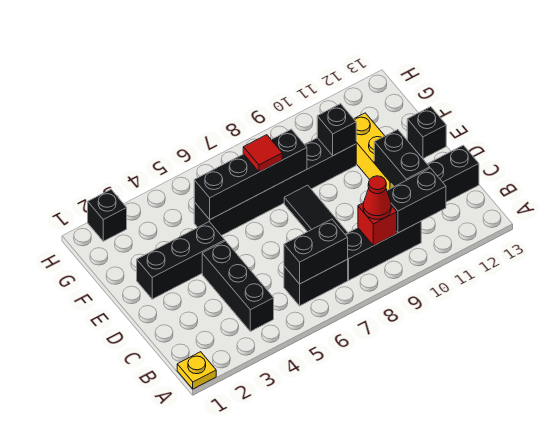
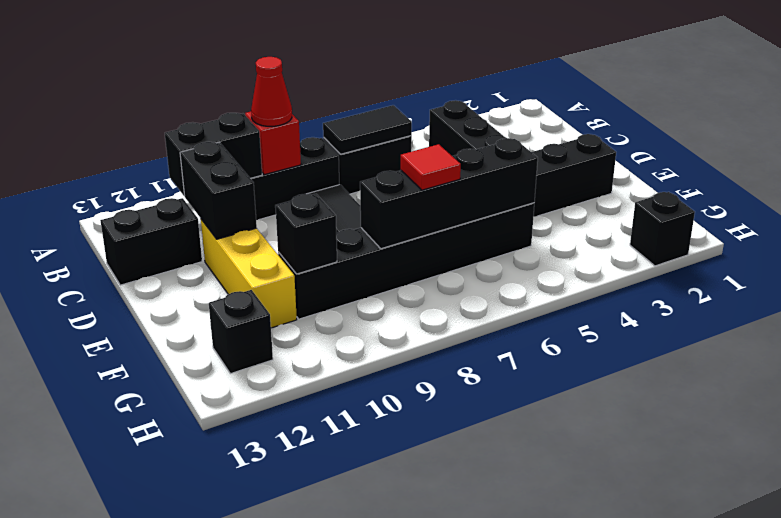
yellow plate A1 level 1 -> none
black brick B6:B7 level 2 -> black tile B6:B7 level 2
black brick E13 level 1 -> black brick G12 level 1

